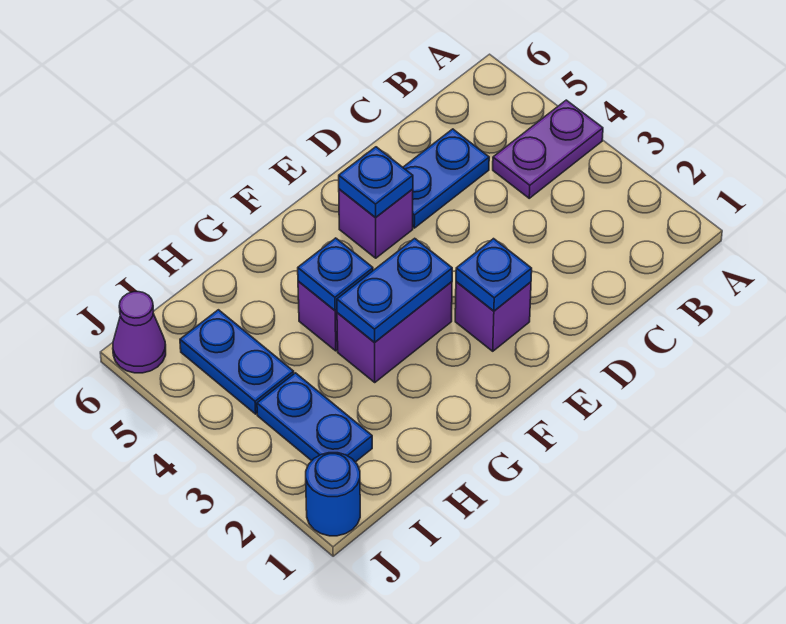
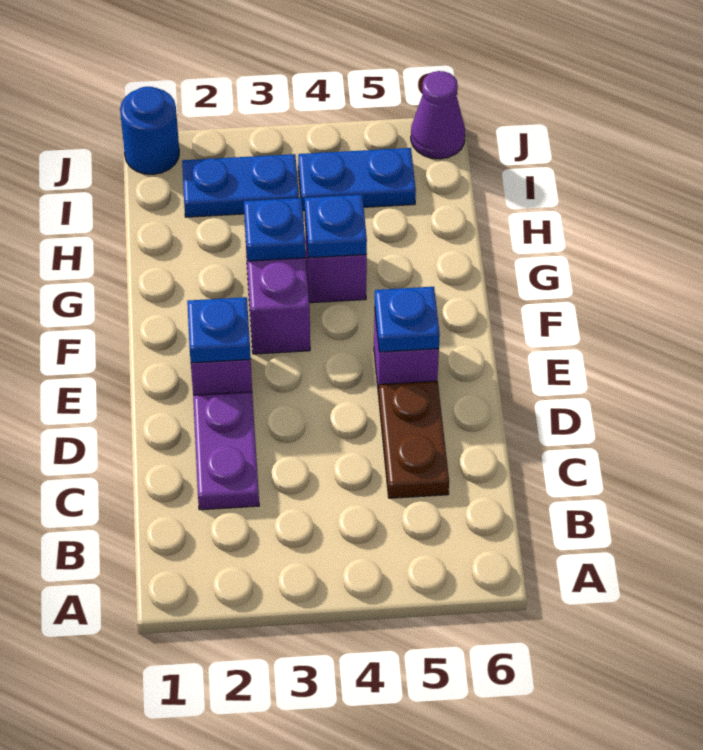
purple plate A4:B4 level 1 -> purple plate C2:D2 level 1
blue plate C5:D5 level 1 -> brown plate C5:D5 level 1
blue plate F3:G3 level 2 -> blue plate G3 level 2

